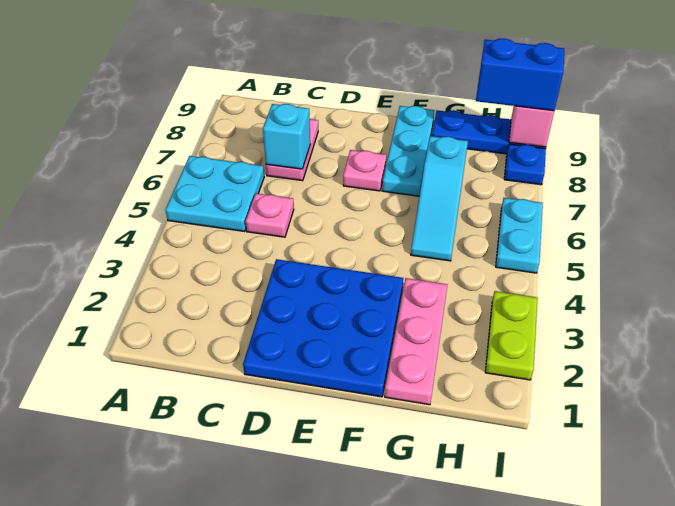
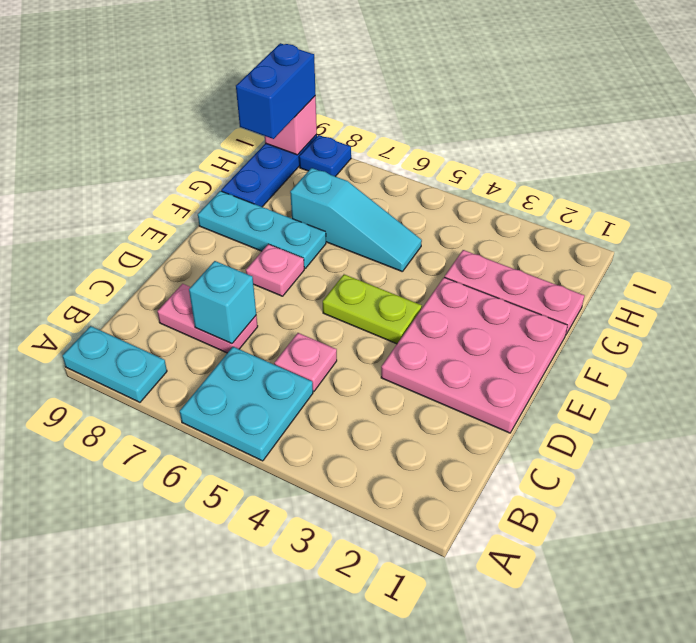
blue plate D1:F3 level 1 -> pink plate D1:F3 level 1
lime plate I2:I3 level 1 -> lime plate E4:E5 level 1
cyan plate I5:I6 level 1 -> cyan plate A8:A9 level 1

